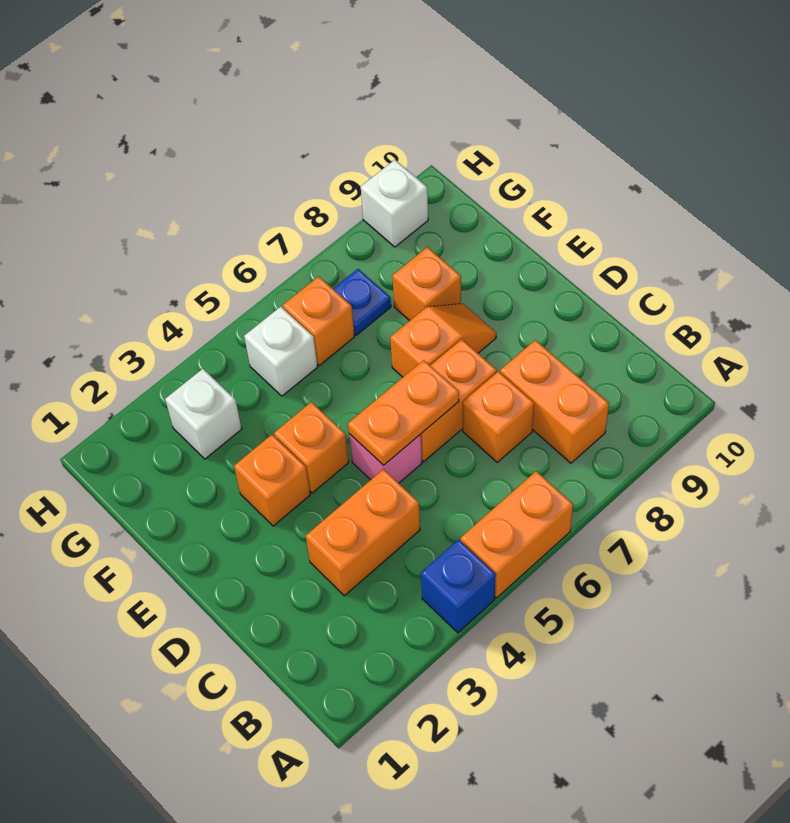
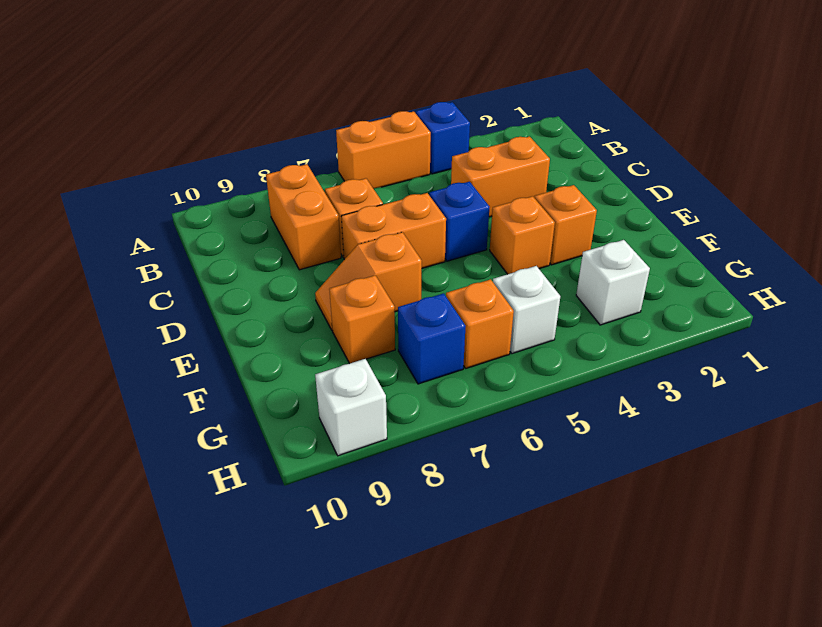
pink brick D5 level 1 -> blue brick D5 level 1
orange plate D5:D6 level 2 -> none
blue plate G7 level 1 -> blue brick G7 level 1

